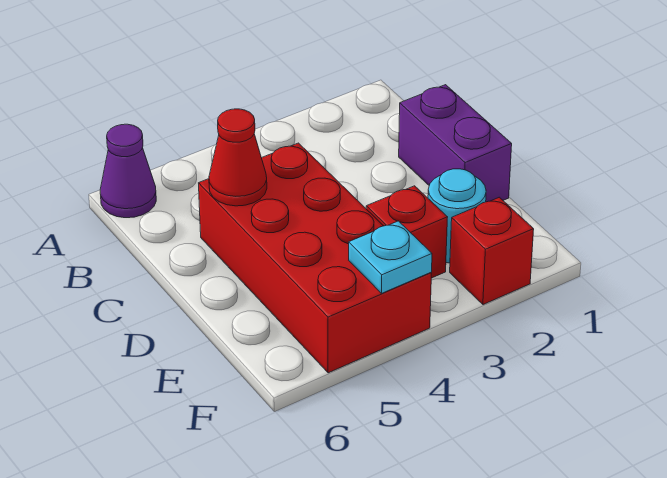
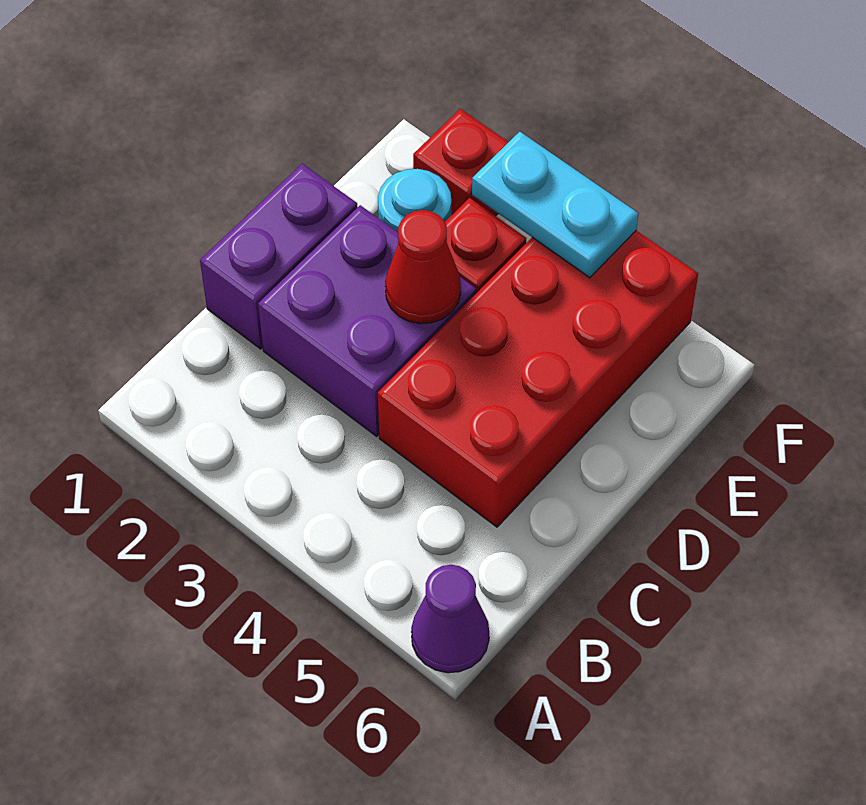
none -> purple brick C2:D3 level 1
red cone C5 level 2 -> red cone D3 level 2
cyan plate F4 level 2 -> cyan plate F3:F4 level 2

